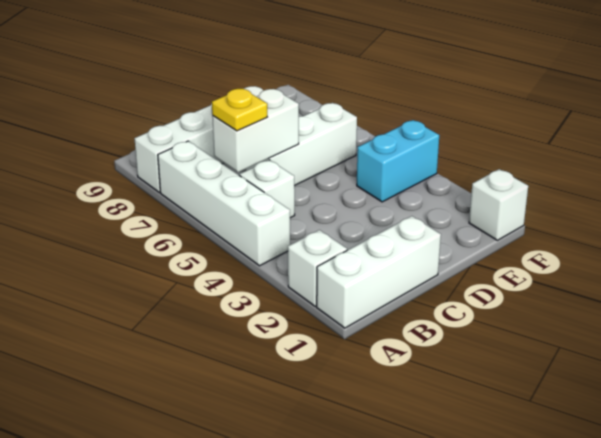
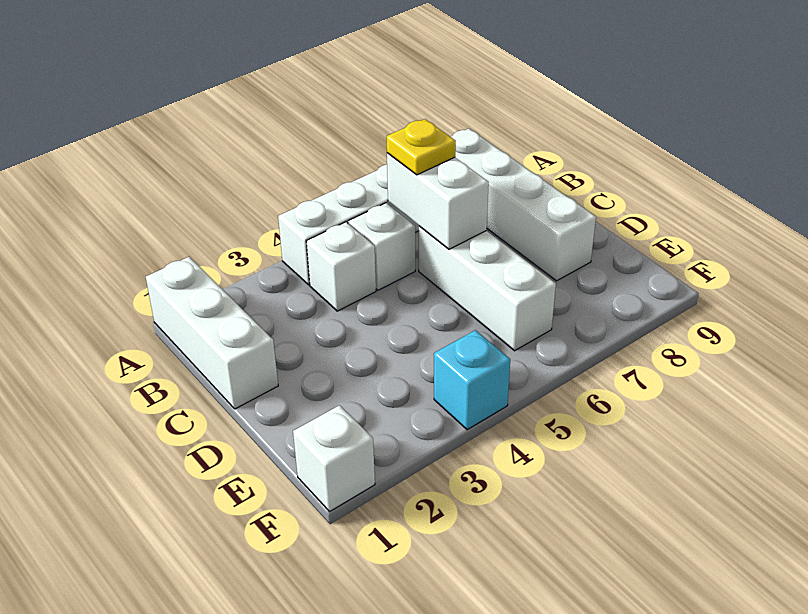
white brick A2 level 1 -> white brick B4 level 1
cyan brick E4:F4 level 1 -> cyan brick F4 level 1

